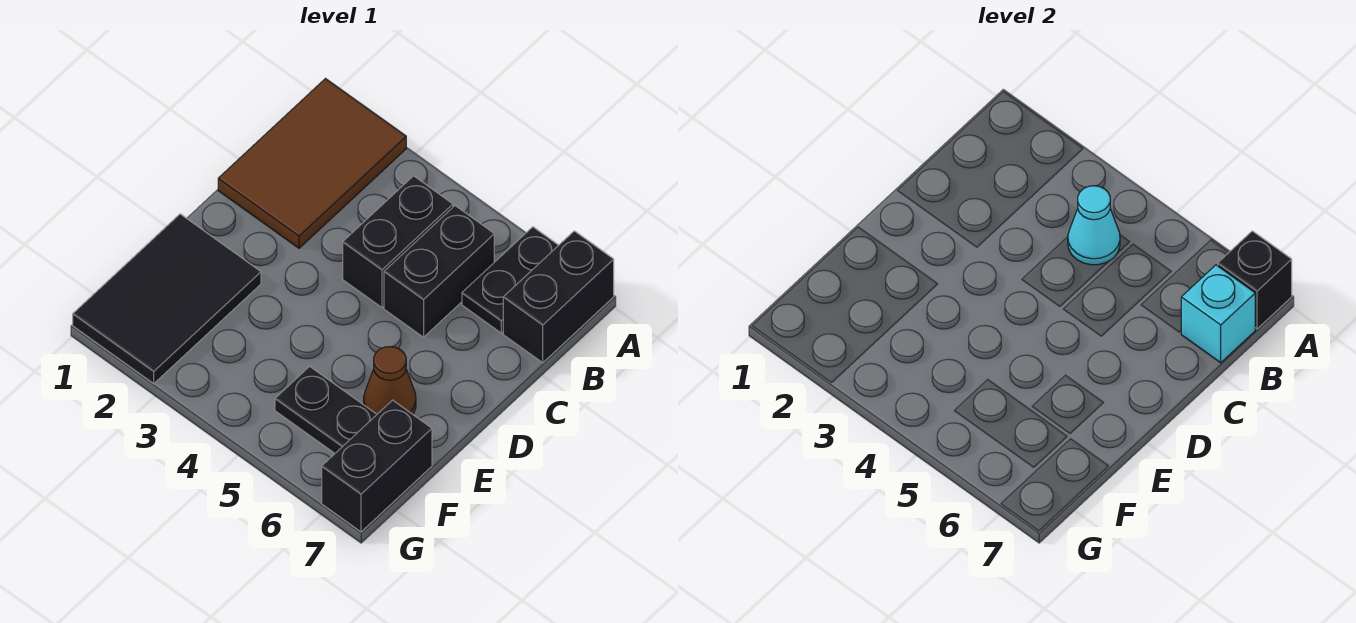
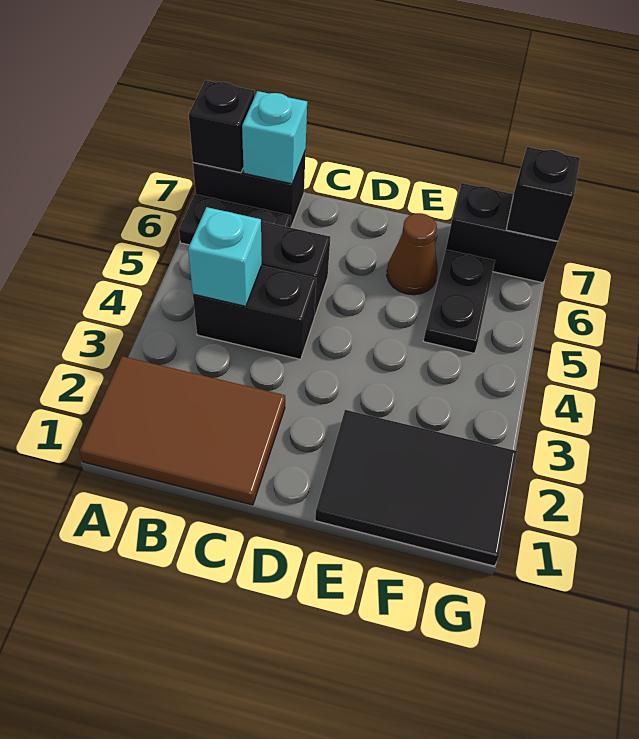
cyan cone B4 level 2 -> cyan brick B4 level 2
none -> black brick G7 level 2

